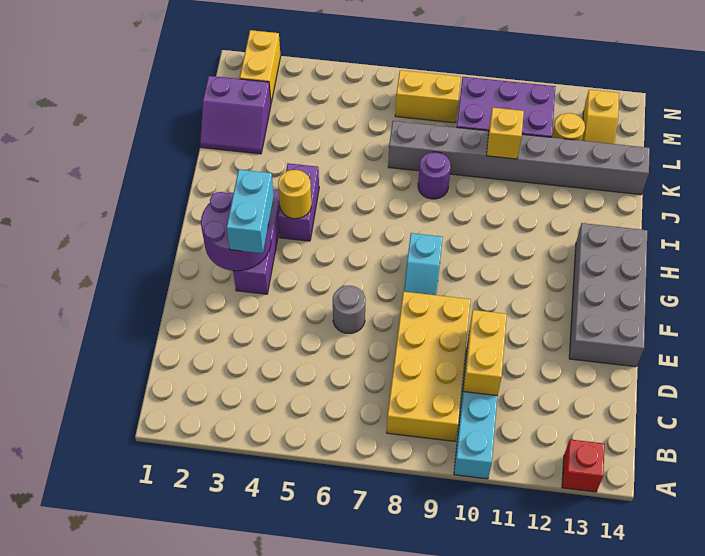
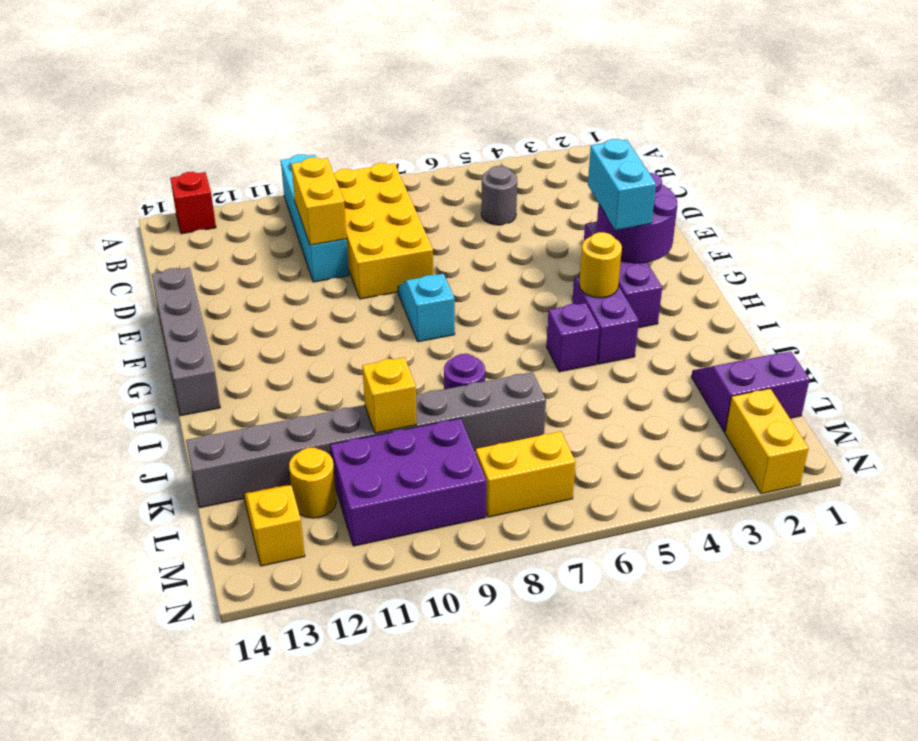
grey round brick E6 level 1 -> grey round brick C5 level 1
grey brick E13:H14 level 1 -> grey brick E14:H14 level 1
none -> purple brick I5 level 1

